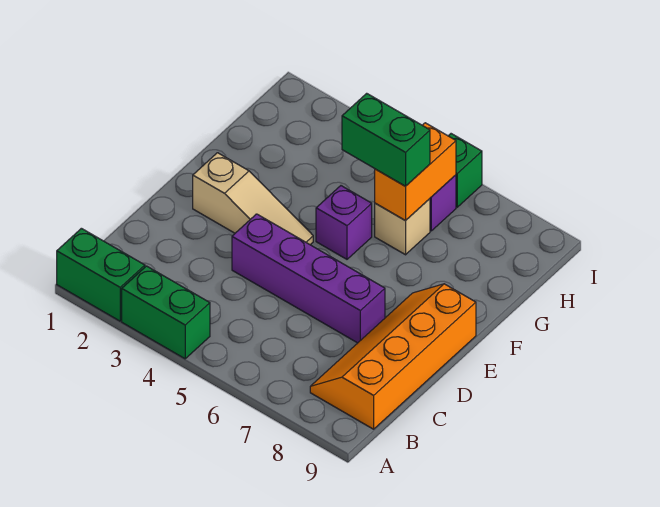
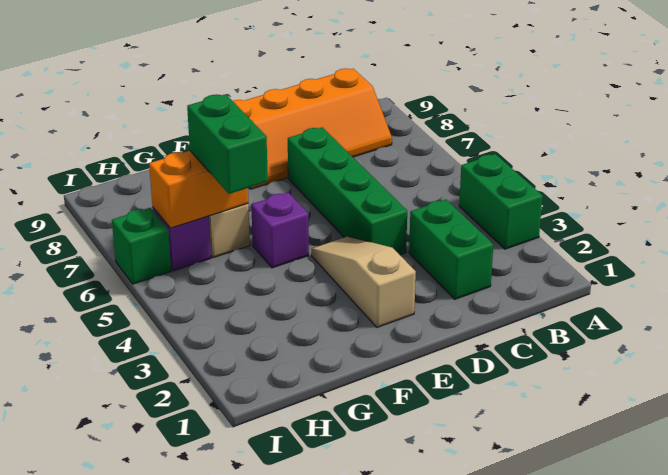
green brick A1:A2 level 1 -> green brick C2:C3 level 1
purple brick D4:D7 level 1 -> green brick D4:D7 level 1

